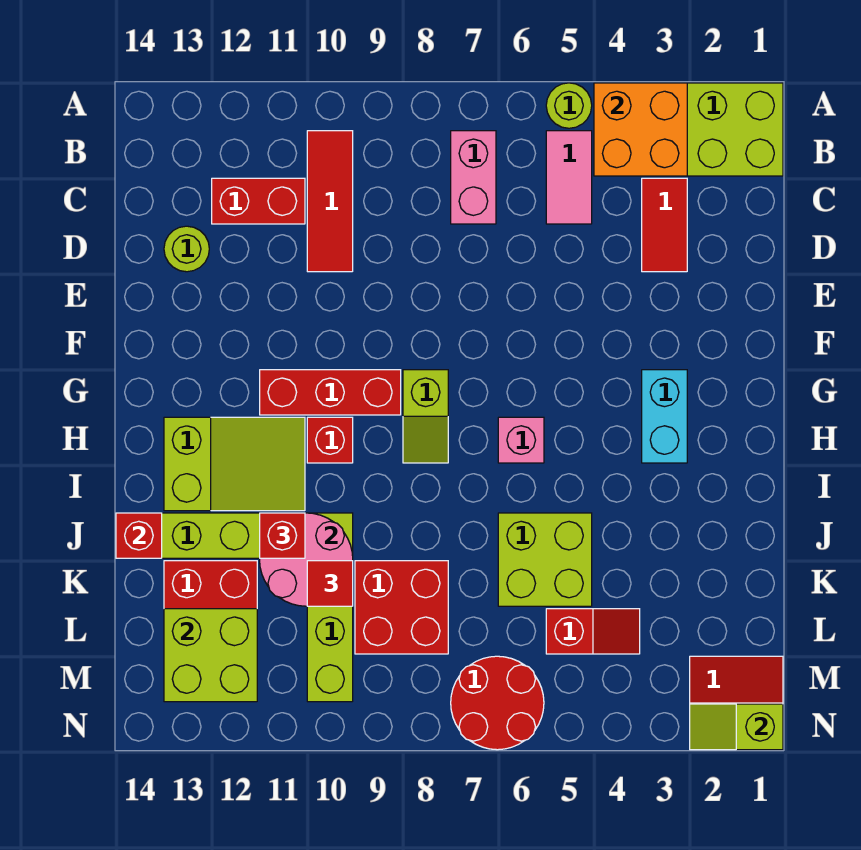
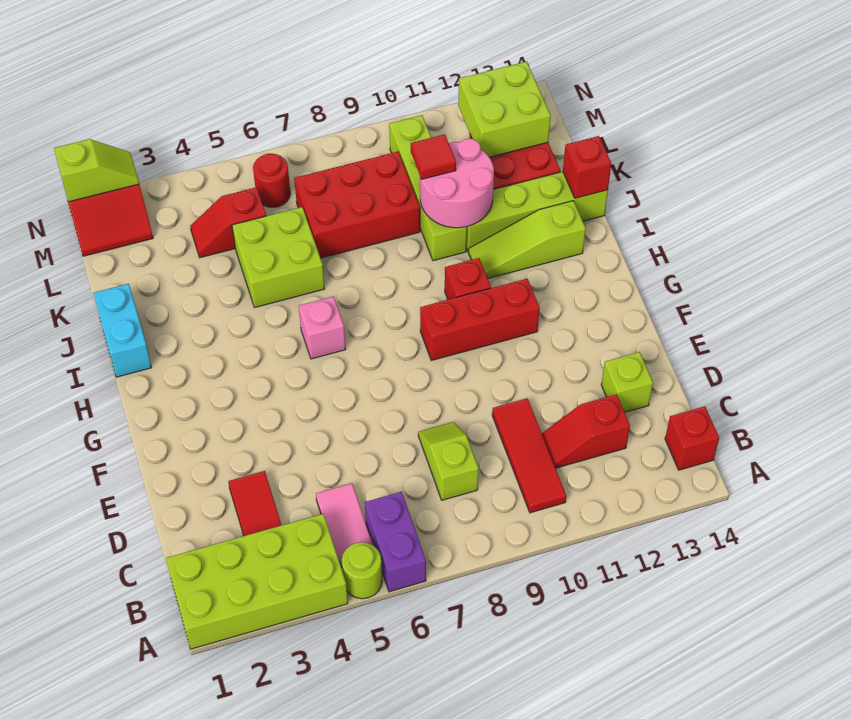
orange brick A3:B4 level 2 -> none
none -> purple brick A6:B6 level 1
pink brick B7:C7 level 1 -> none
red brick C11:C12 level 1 -> red slope C11:C12 level 1 top 12
lime round brick D13 level 1 -> lime brick D13 level 1
cyan brick G3:H3 level 1 -> cyan brick I1:J1 level 1
lime slope G8:H8 level 1 top G -> lime slope C8:D8 level 1 top C
lime slope H11:I13 level 1 top 13 -> lime slope I11:I13 level 1 top 13
red brick J11 level 3 -> red brick B14 level 1
red brick K8:L9 level 1 -> red brick K7:L9 level 1
red round brick M6:N7 level 1 -> red round brick M6 level 1

